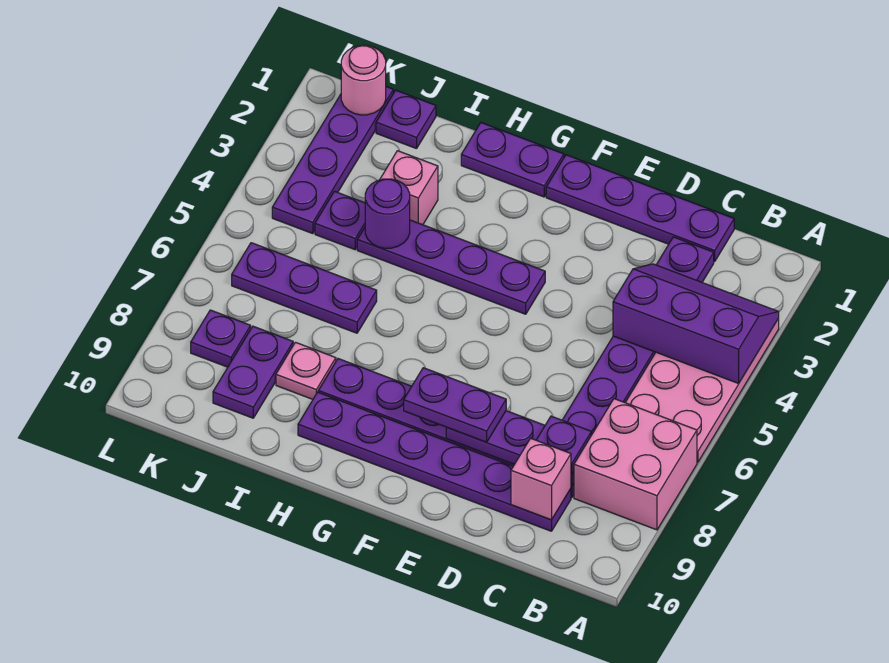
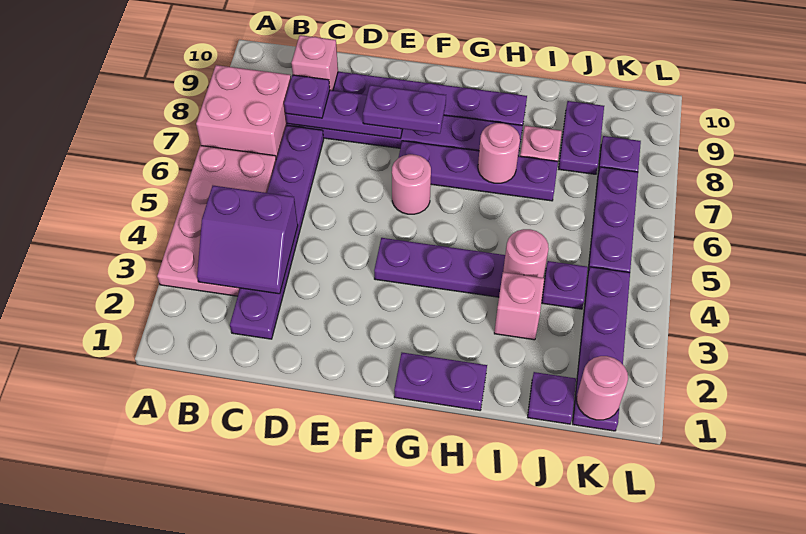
purple slope A3:C4 level 2 top 4 -> purple slope B3:C4 level 2 top 4
purple plate C1:F1 level 1 -> purple plate F7:I7 level 1
none -> pink round brick F6 level 1
none -> pink round brick H7 level 2
purple round brick I4 level 2 -> pink round brick I4 level 2
purple plate I6:K6 level 1 -> purple plate K5:K7 level 1

